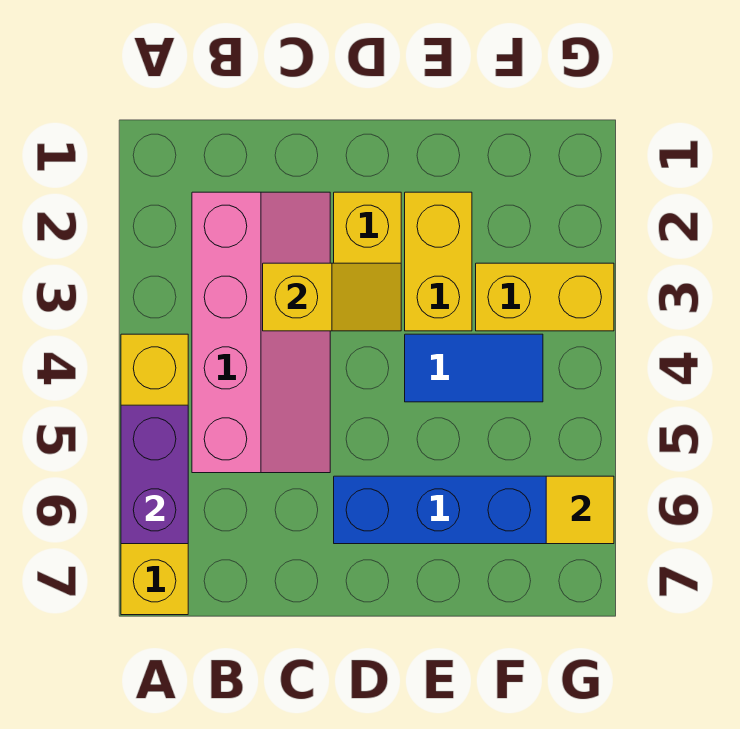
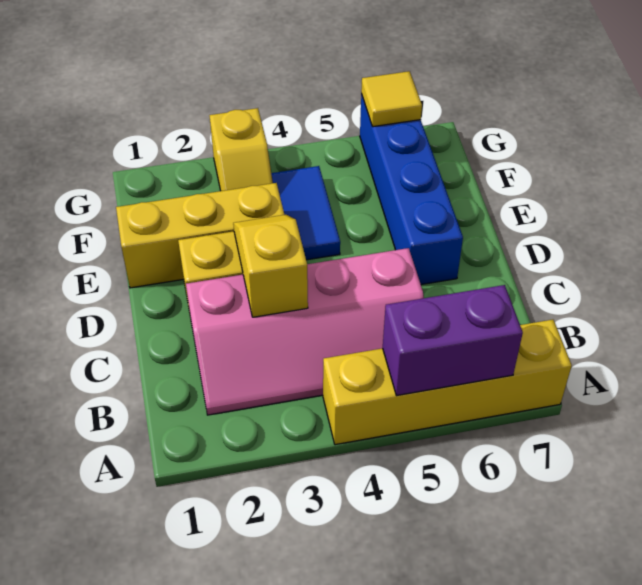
pink slope B2:C5 level 1 top B -> pink slope B2:C5 level 1 top C
yellow brick E2:E3 level 1 -> yellow brick E1:E3 level 1
yellow brick F3:G3 level 1 -> yellow slope F3:G3 level 1 top G

